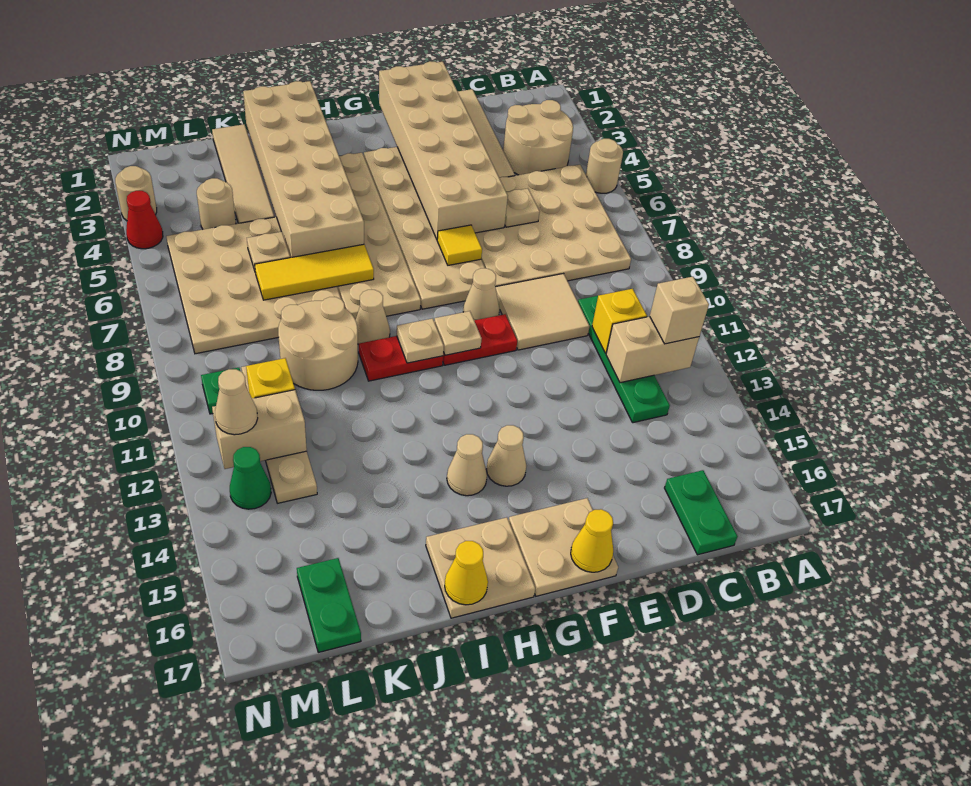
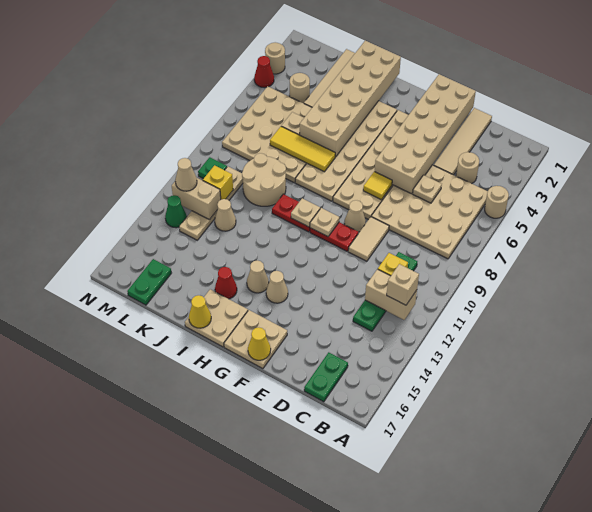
tan round brick B3:C4 level 1 -> tan round brick C4 level 1
tan tile D9:E10 level 1 -> tan tile E9:E10 level 1
tan cone I9 level 1 -> tan cone K12 level 1
none -> red cone I15 level 1

